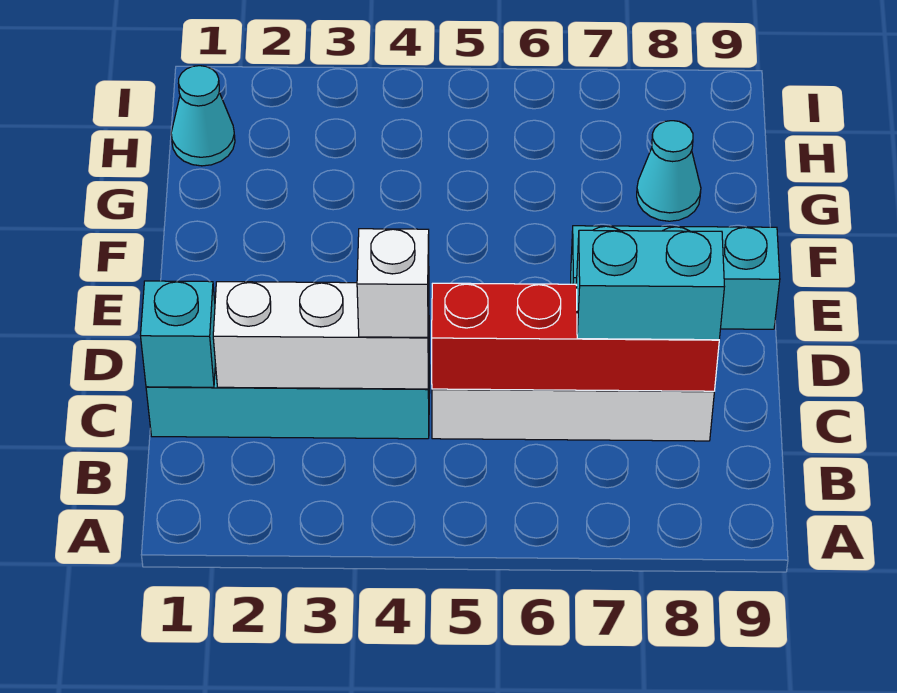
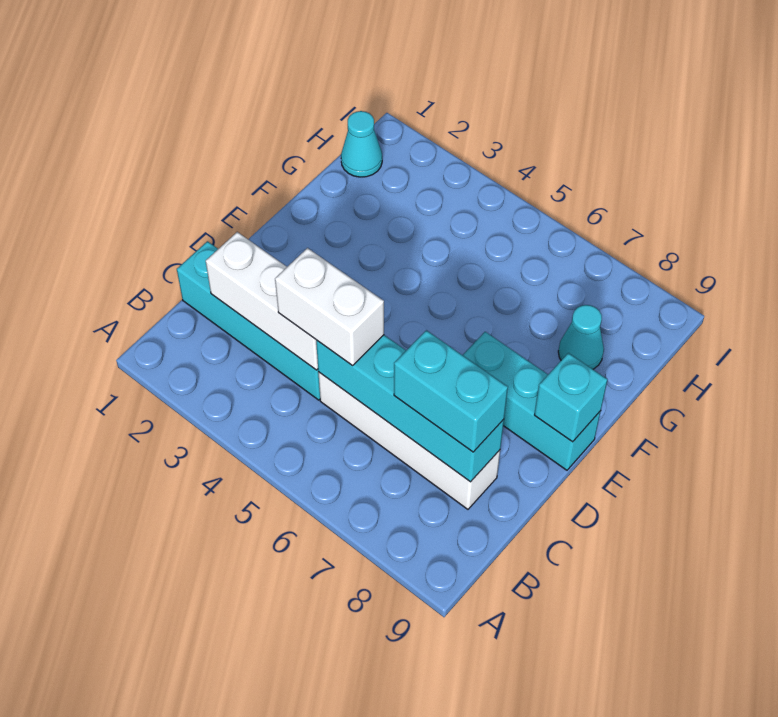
cyan brick C1 level 2 -> cyan brick E9 level 2
white brick C4 level 3 -> white brick C4:C5 level 3
red brick C5:C8 level 2 -> cyan brick C5:C8 level 2

